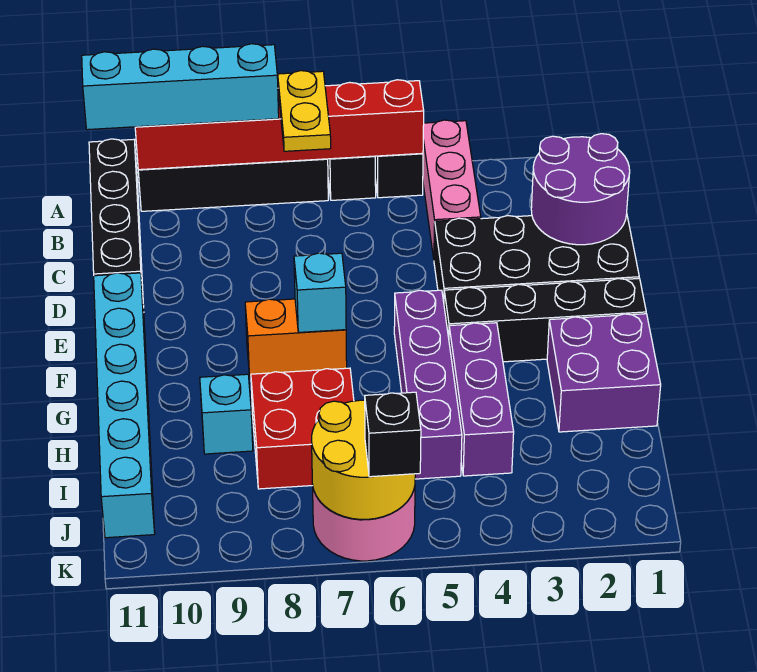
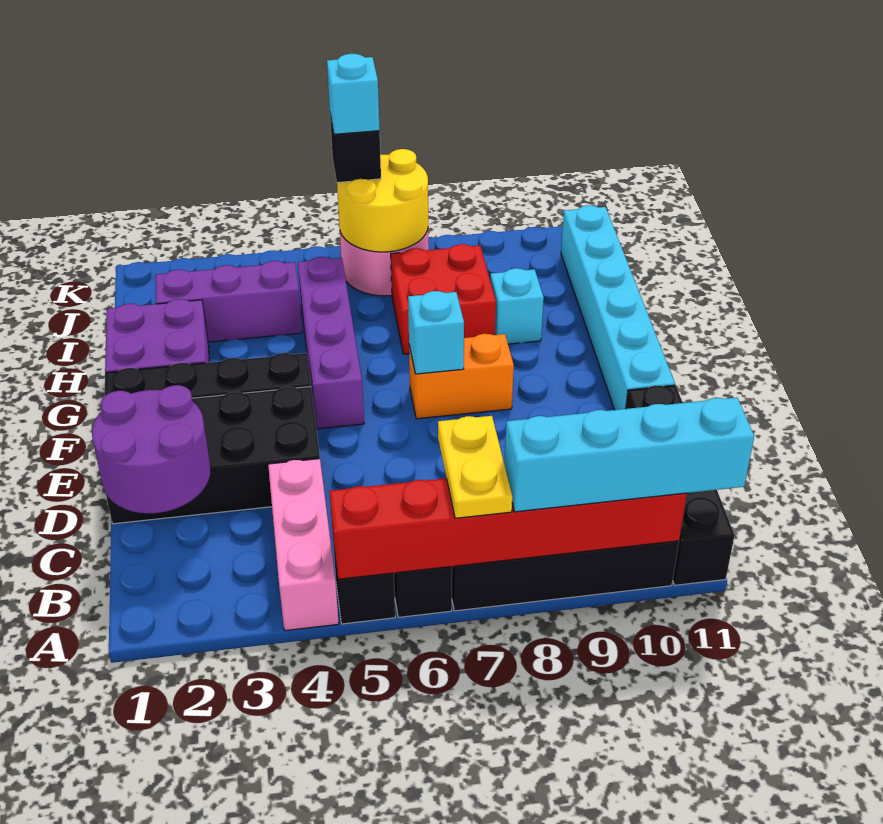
purple brick G4:I4 level 1 -> purple brick I2:I4 level 1
none -> cyan brick K6 level 4

